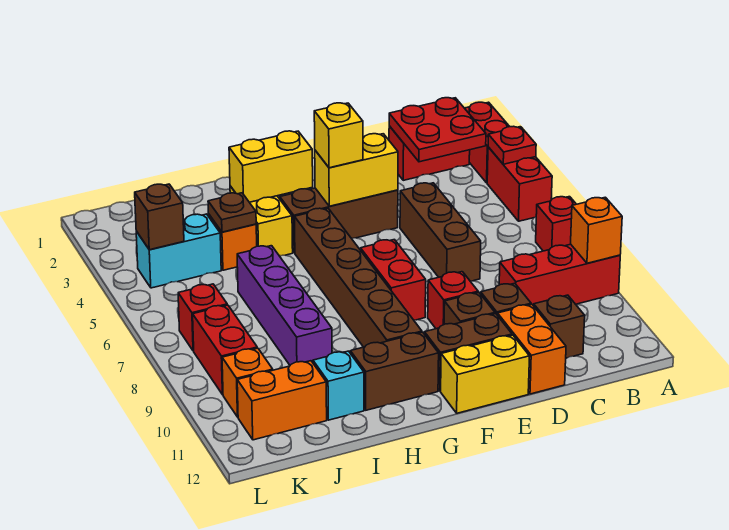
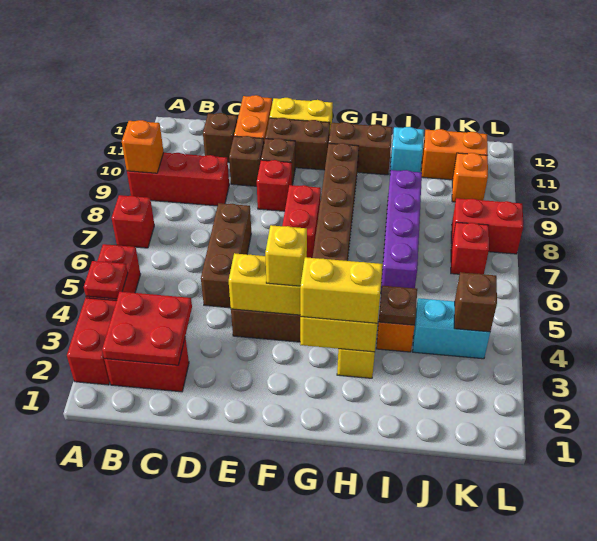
none -> yellow brick G3:H3 level 3
red brick K8:K9 level 1 -> red brick K8:L8 level 1

